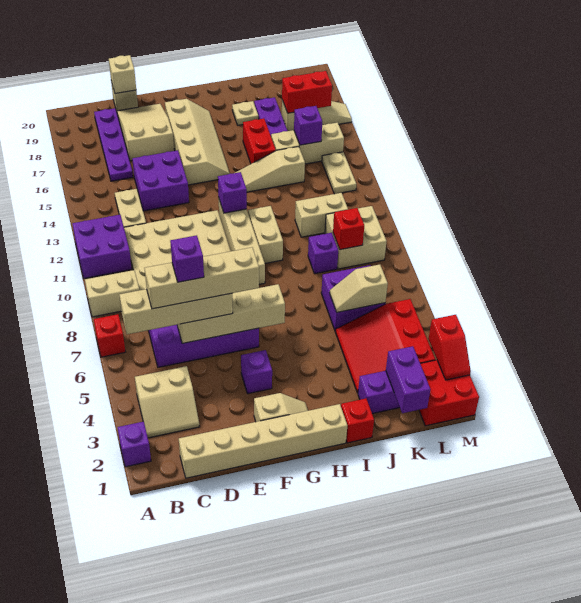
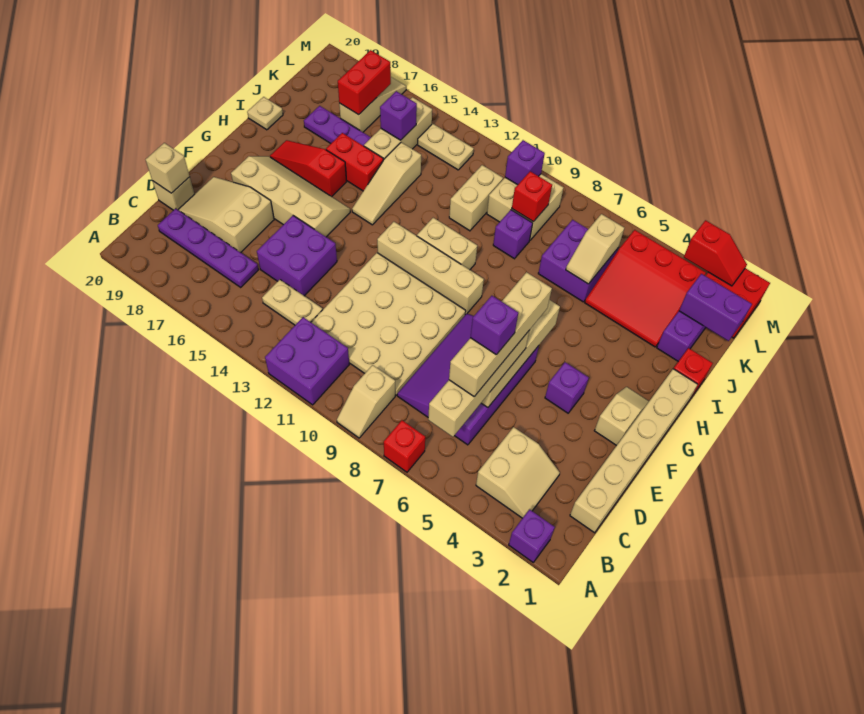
tan brick A9:B9 level 1 -> tan slope A9:B9 level 1 top B
purple brick G12 level 2 -> purple brick L10 level 2
none -> red slope H16:H18 level 1 top 16
tan plate I18 level 1 -> tan plate I20 level 1

